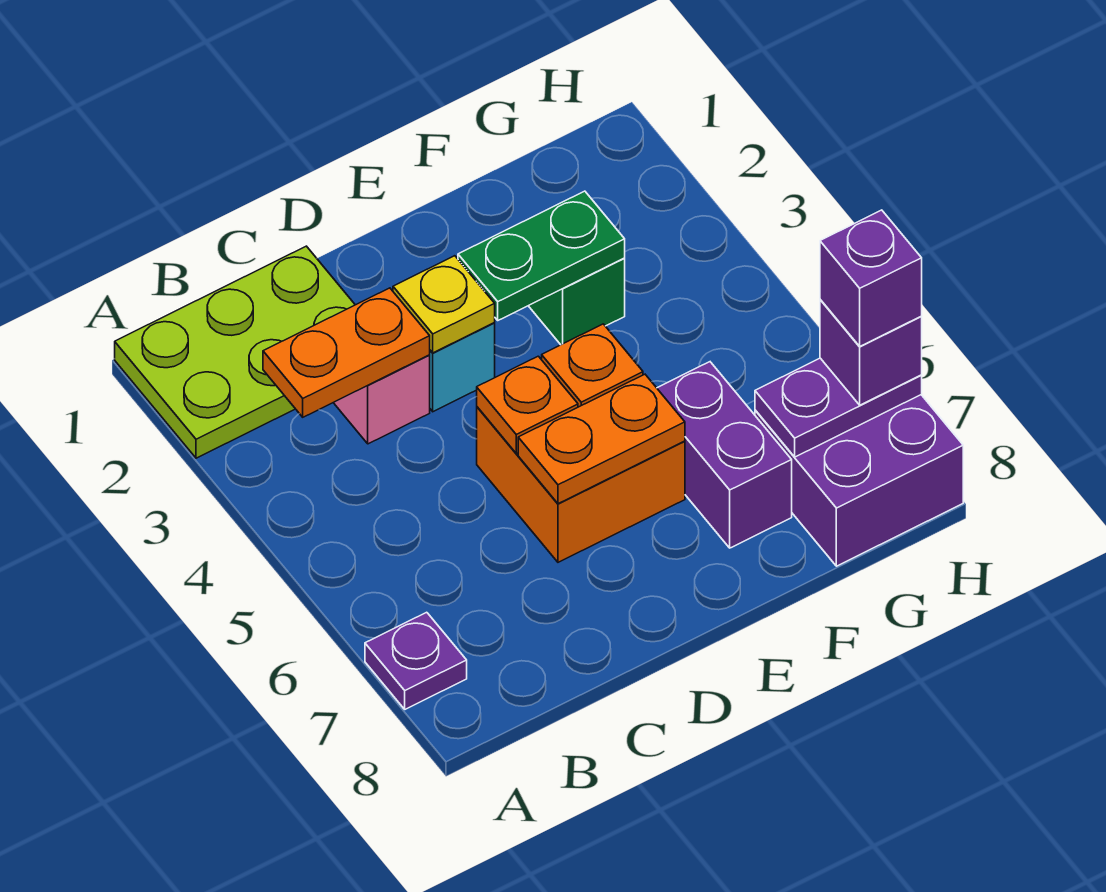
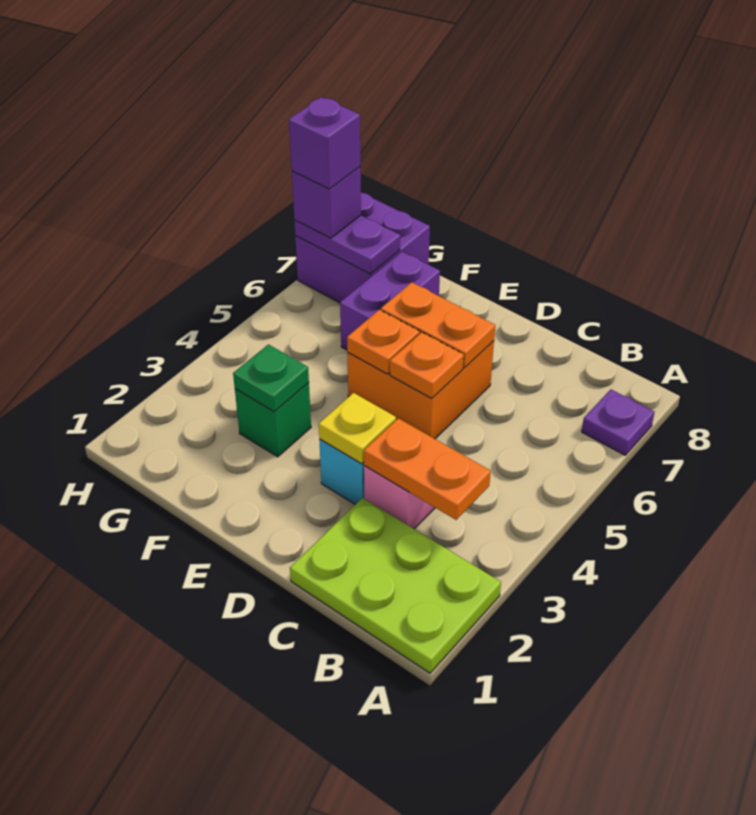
green plate E3:F3 level 2 -> green plate F3 level 2

